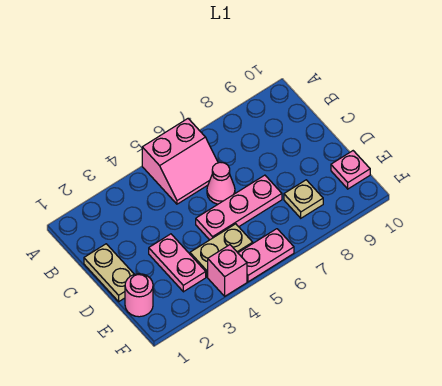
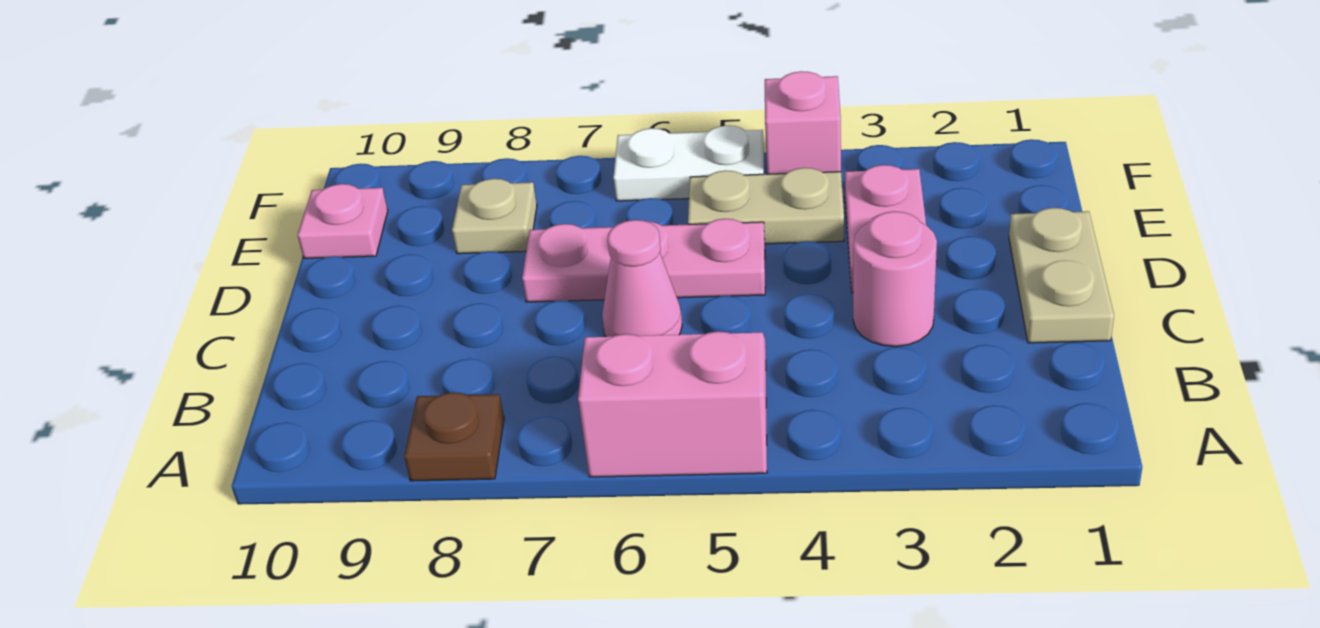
none -> brown plate A8 level 1
pink round brick E1 level 1 -> pink round brick C3 level 1
pink plate F5:F6 level 1 -> white plate F5:F6 level 1

